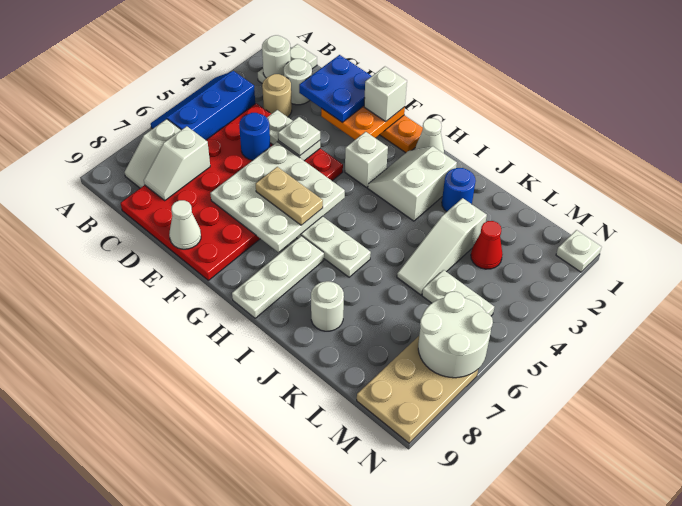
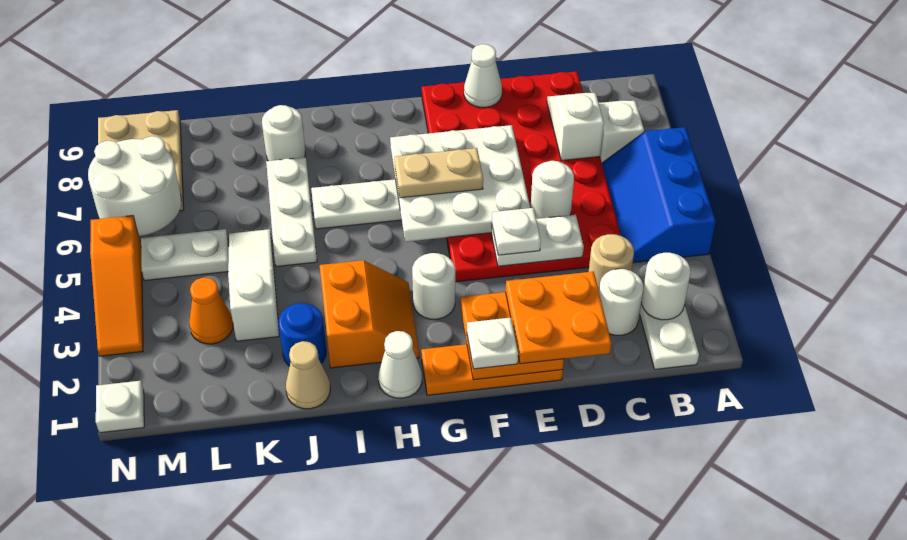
blue slope A4:B6 level 1 top B -> blue slope A4:B6 level 1 top A
blue plate D1:E2 level 3 -> orange plate D1:E2 level 3
blue round brick D5 level 2 -> white round brick D5 level 2
white brick F1 level 3 -> white plate F1 level 3
white brick G3 level 1 -> white round brick G3 level 1
white slope H2:I3 level 1 top I -> orange slope H2:I3 level 1 top I
white plate H7:H9 level 1 -> white plate J5:J7 level 1
none -> tan cone J1 level 1
red cone L3 level 1 -> orange cone L3 level 1
none -> orange slope N3:N5 level 1 top 5

